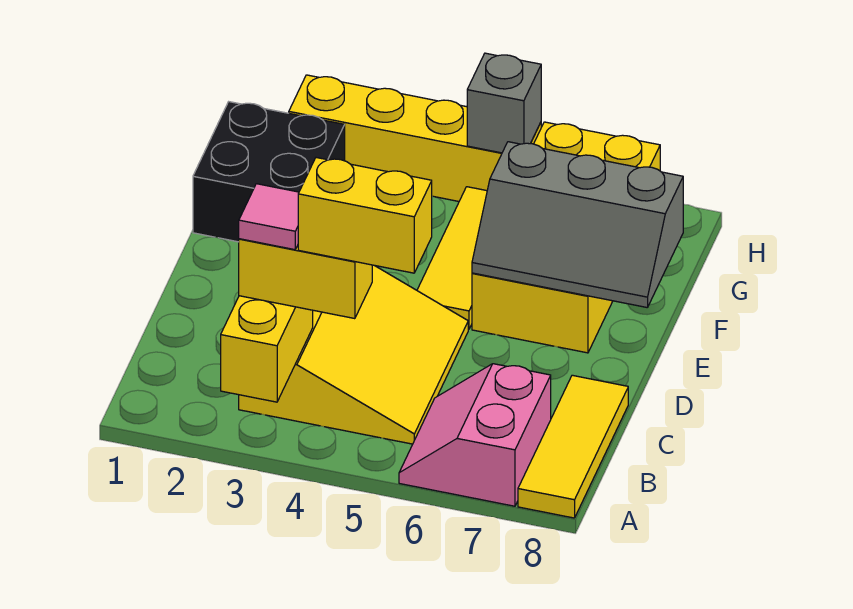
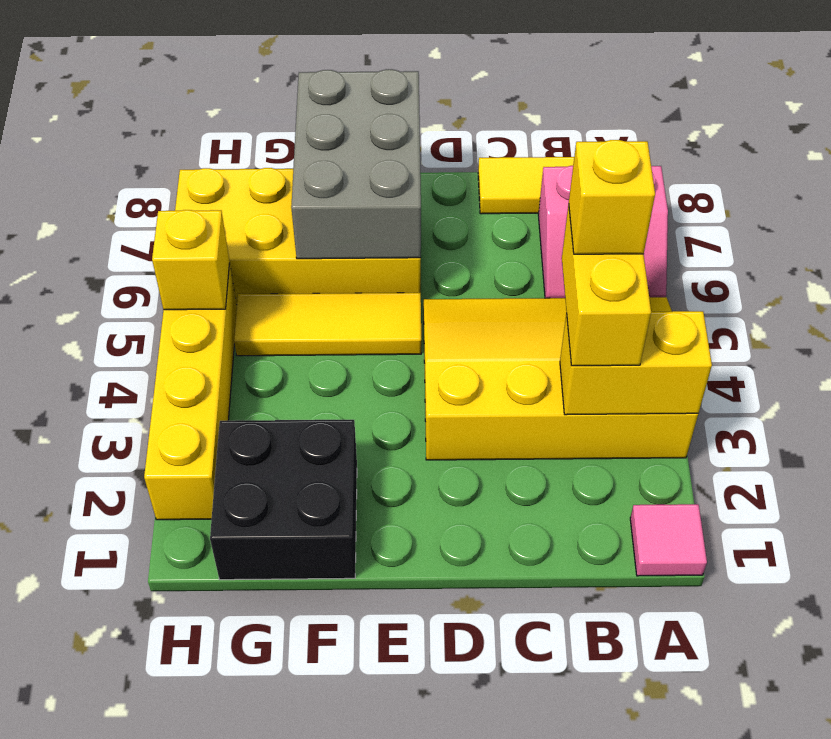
yellow slope B3:D5 level 1 top 3 -> yellow slope A3:D5 level 1 top 3
pink tile B3 level 4 -> pink tile A1 level 1
yellow brick B4:B5 level 4 -> yellow brick B4 level 4
grey slope E6:F8 level 2 top F -> grey brick E6:F8 level 2
grey brick H5 level 2 -> yellow brick H5 level 2

